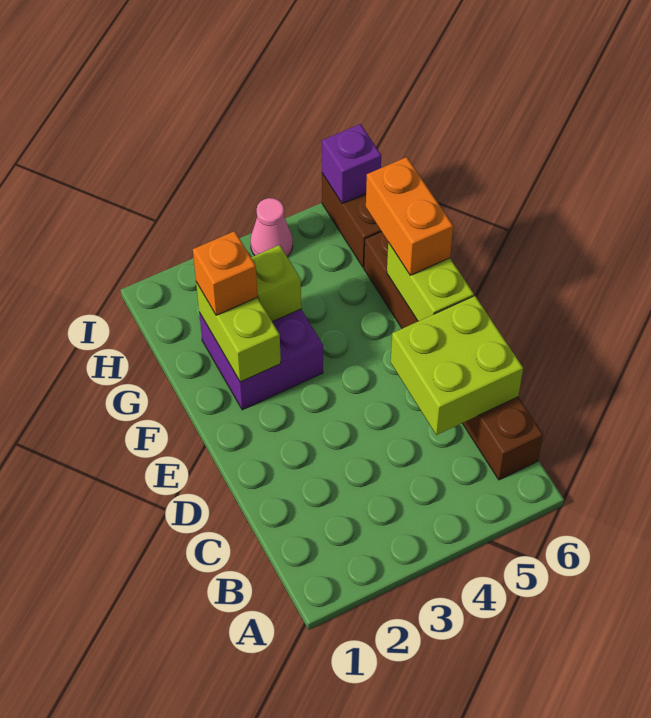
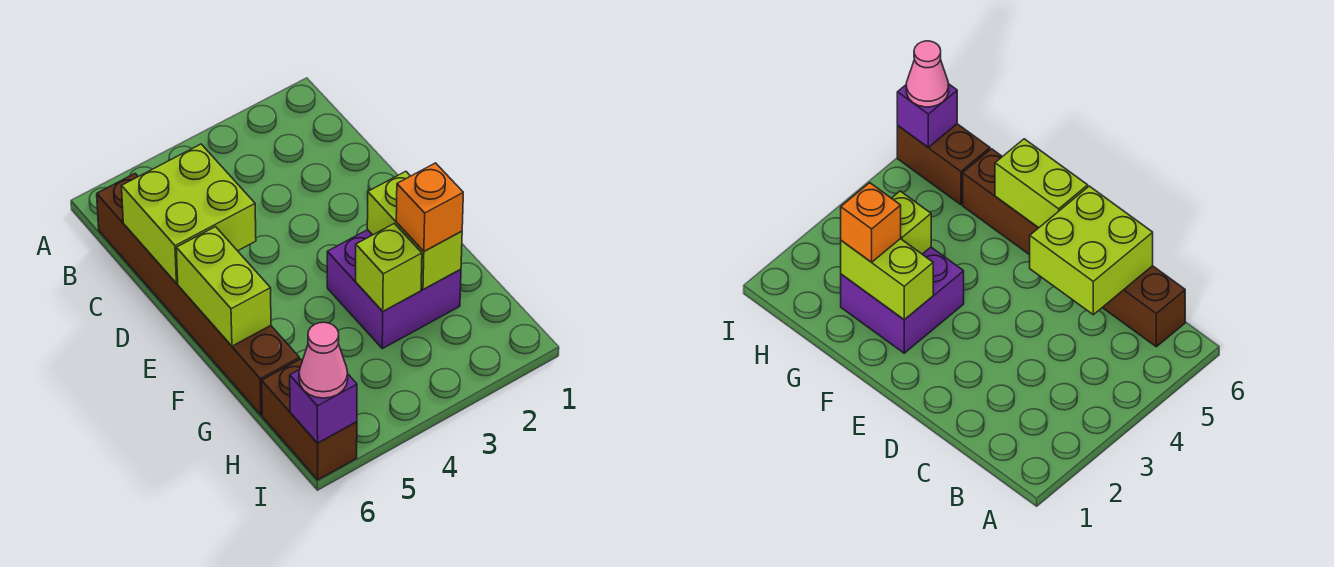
orange brick F6:G6 level 3 -> none
pink cone I4 level 1 -> pink cone I6 level 3

